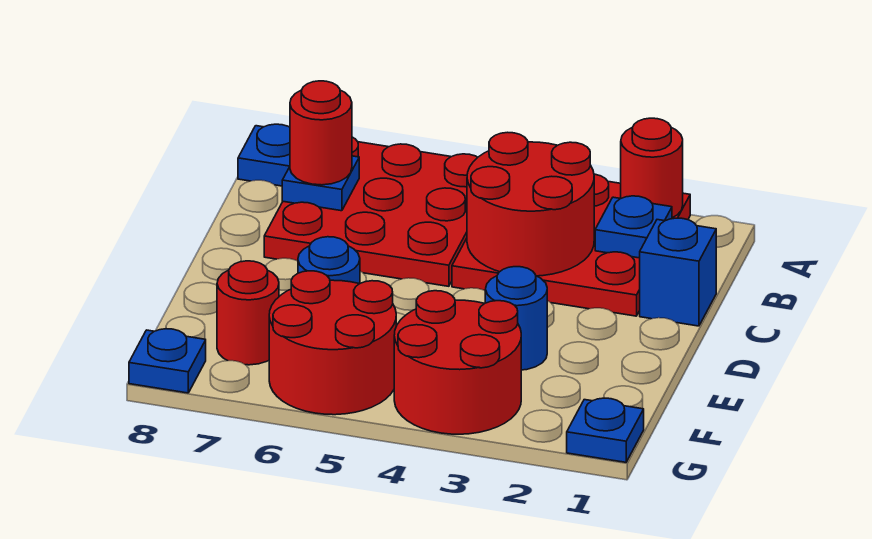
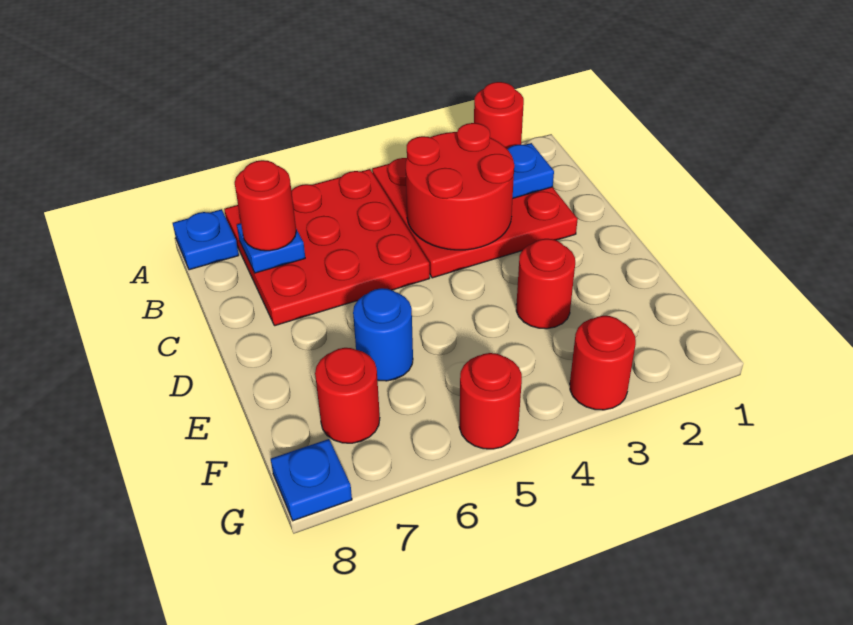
blue brick C1 level 1 -> none
blue round brick E3 level 1 -> red round brick E3 level 1
red round brick F3:G4 level 1 -> red round brick G3 level 1
red round brick F5:G6 level 1 -> red round brick G5 level 1
blue plate G1 level 1 -> none

